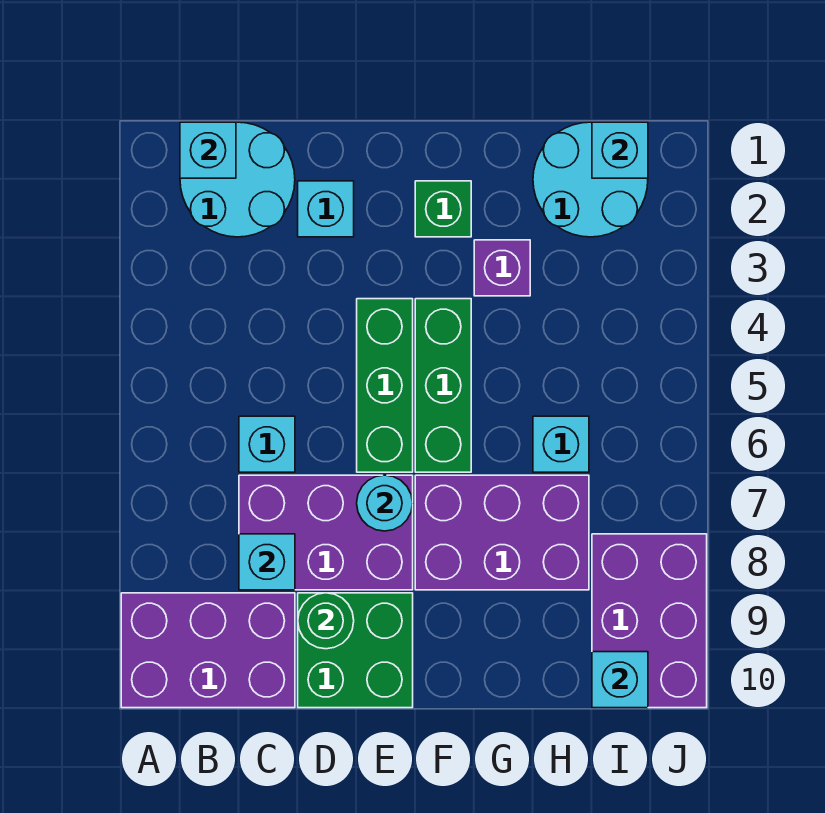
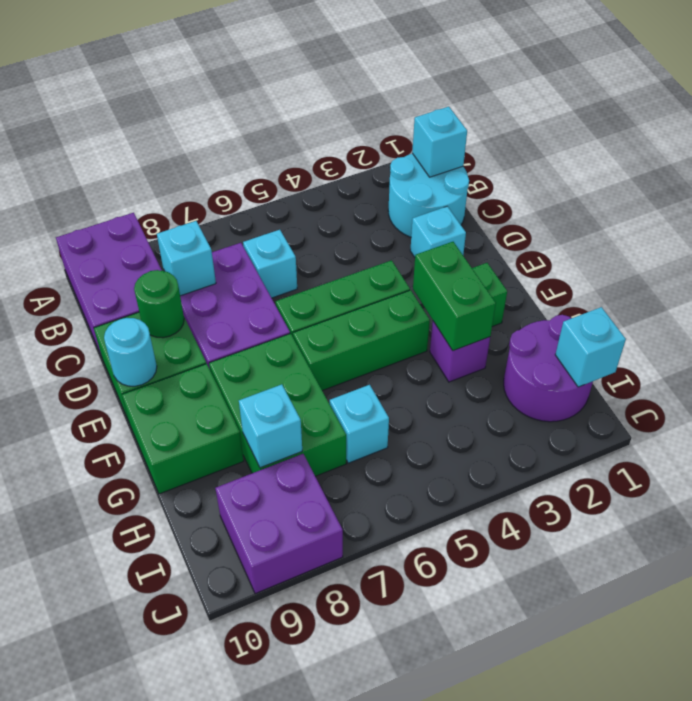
cyan round brick E7 level 2 -> cyan round brick E10 level 2
none -> green brick F3:G3 level 2
purple brick F7:H8 level 1 -> green brick F7:H8 level 1
none -> green brick F9:G10 level 1
cyan round brick H1:I2 level 1 -> purple round brick H1:I2 level 1
purple brick I8:J10 level 1 -> purple brick I8:J9 level 1
cyan brick I10 level 2 -> cyan brick H8 level 2

